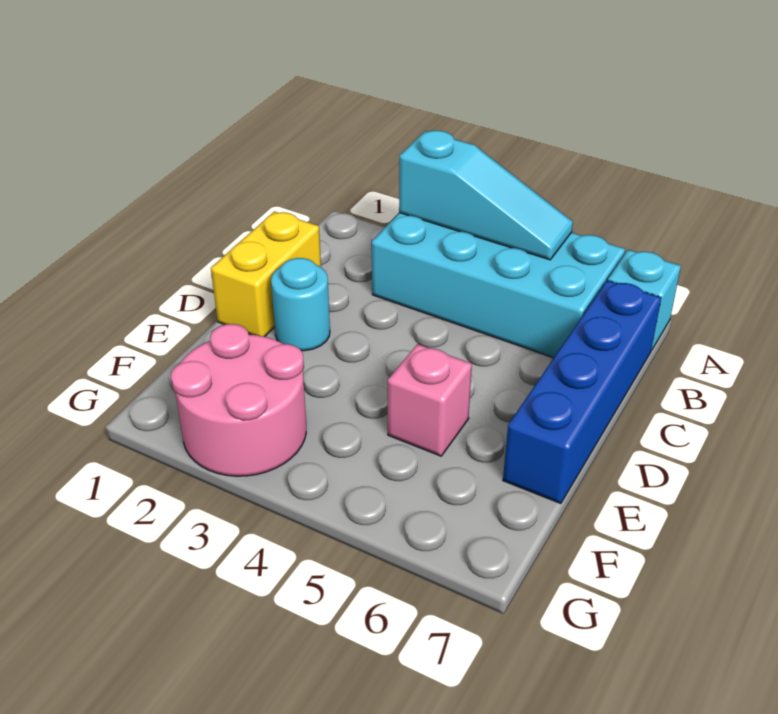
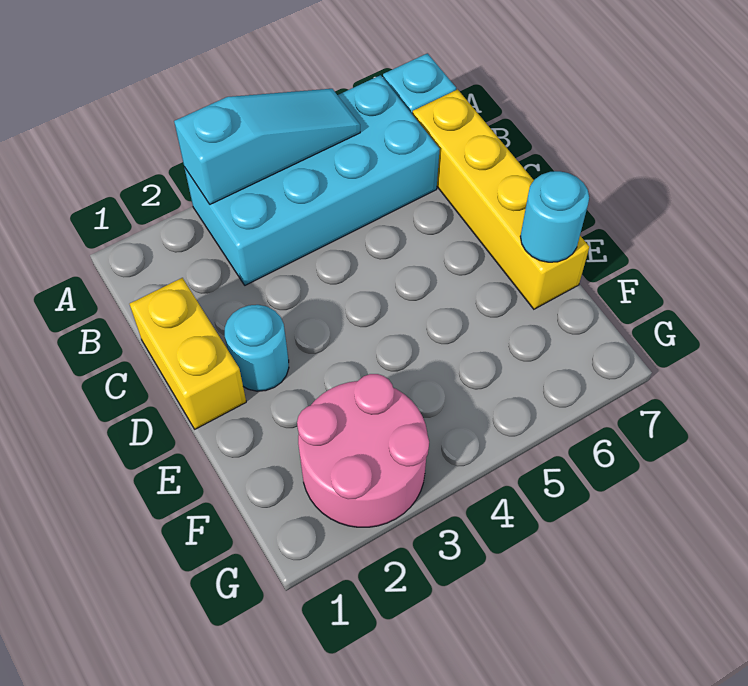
blue brick B7:E7 level 1 -> yellow brick B7:E7 level 1
pink brick E5 level 1 -> none
none -> cyan round brick E7 level 2

